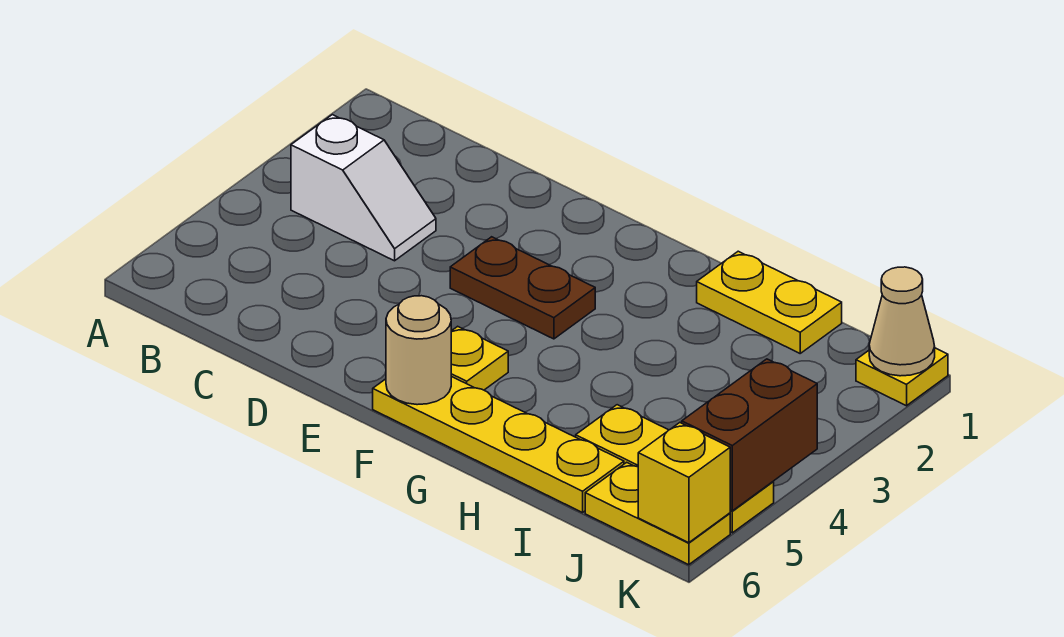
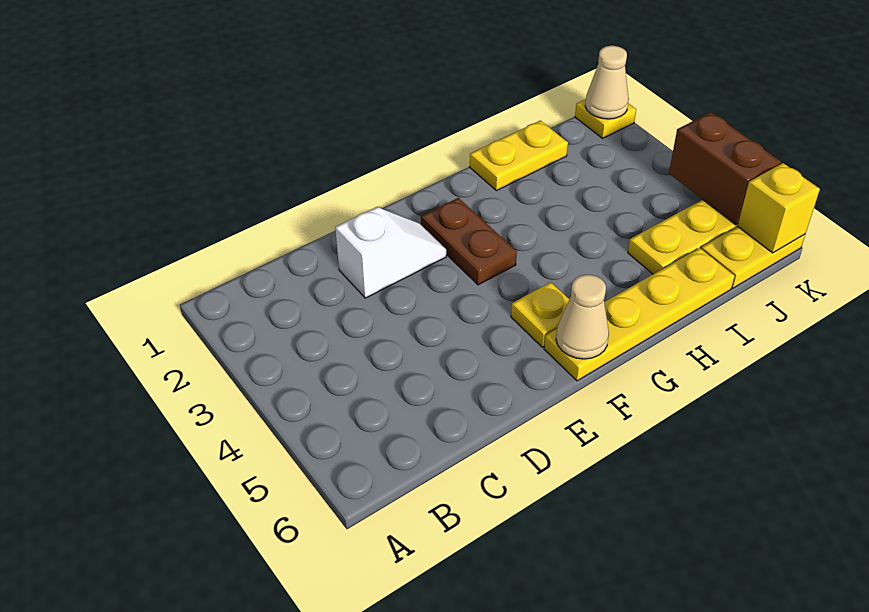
white slope B3:C3 level 1 top B -> white slope D2:E2 level 1 top D
brown plate E3:F3 level 1 -> brown plate F2:F3 level 1
tan round brick F6 level 2 -> tan cone F6 level 2

